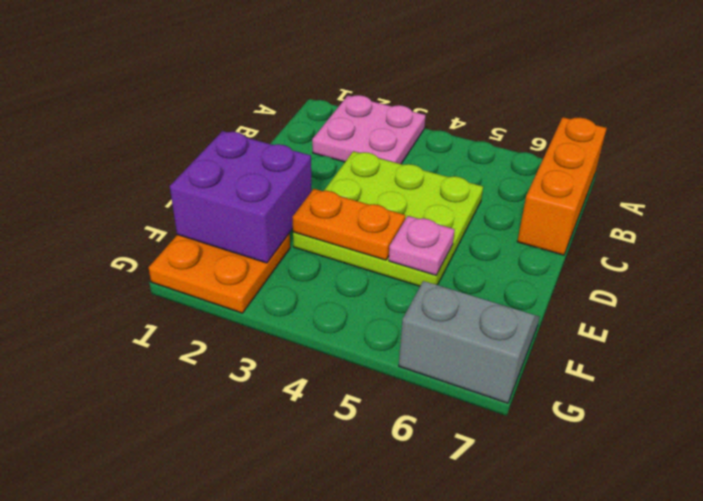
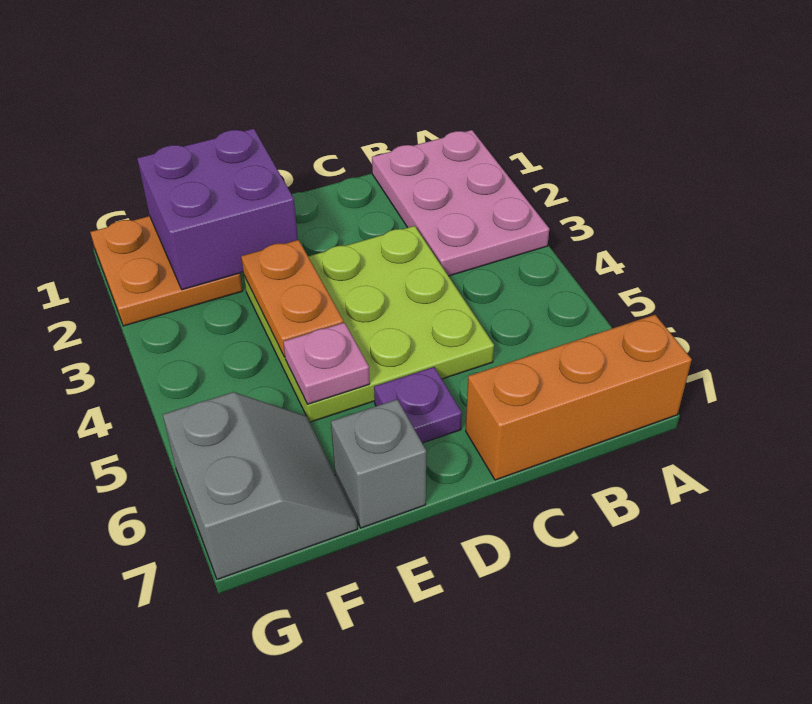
pink plate A2:B3 level 1 -> pink plate A1:B3 level 1
none -> purple plate D6 level 1
none -> grey brick E7 level 1

